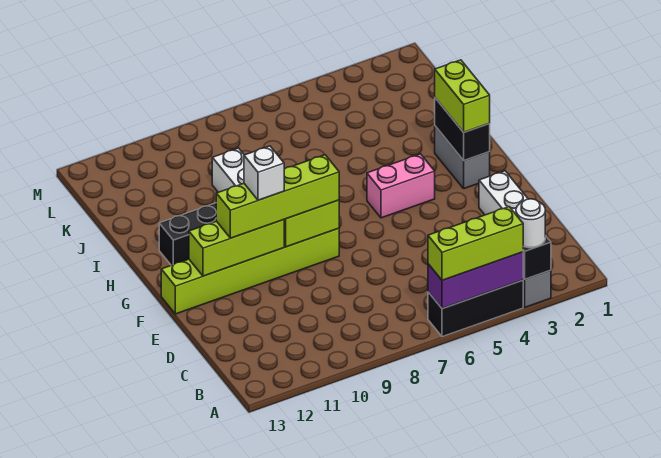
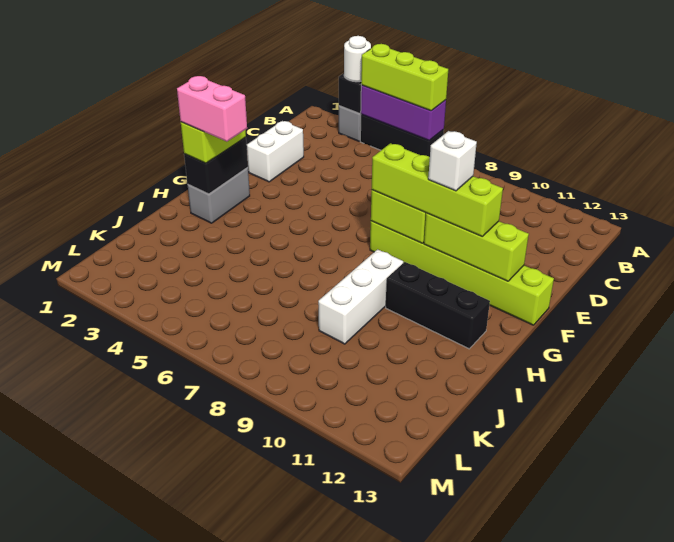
pink brick G4:G5 level 1 -> pink brick H2:H3 level 4

